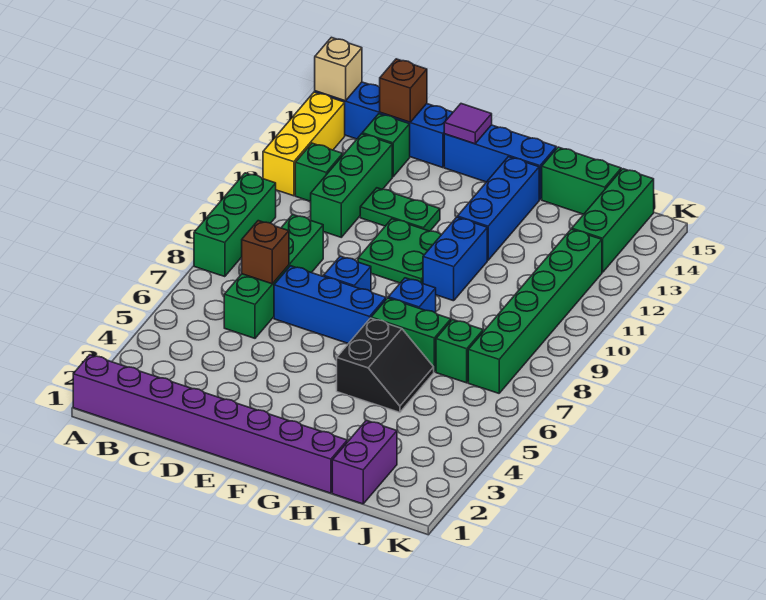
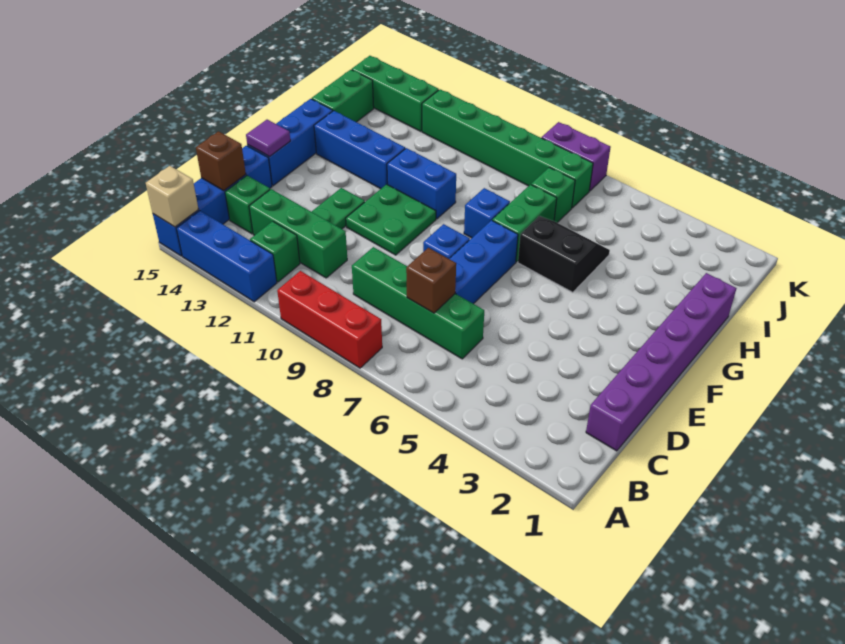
purple brick A1:H1 level 1 -> purple brick C1:H1 level 1
green brick A8:A10 level 1 -> red brick A8:A10 level 1
yellow brick A12:A14 level 1 -> blue brick A12:A14 level 1
purple brick I1:I2 level 1 -> purple brick K7:K8 level 1

